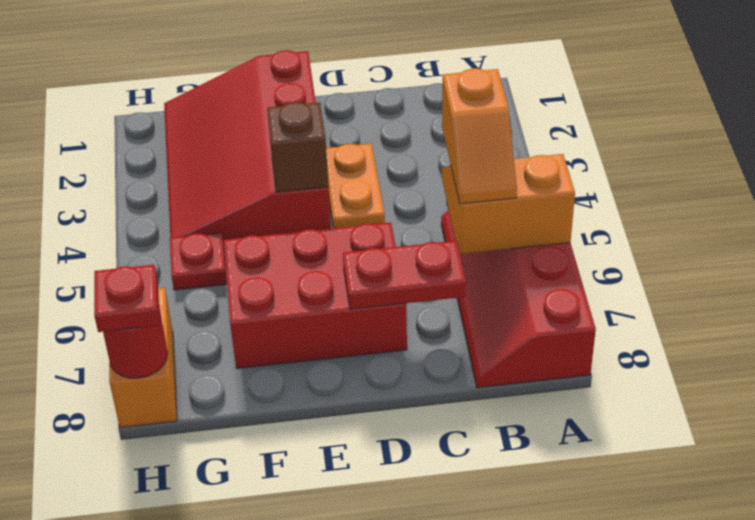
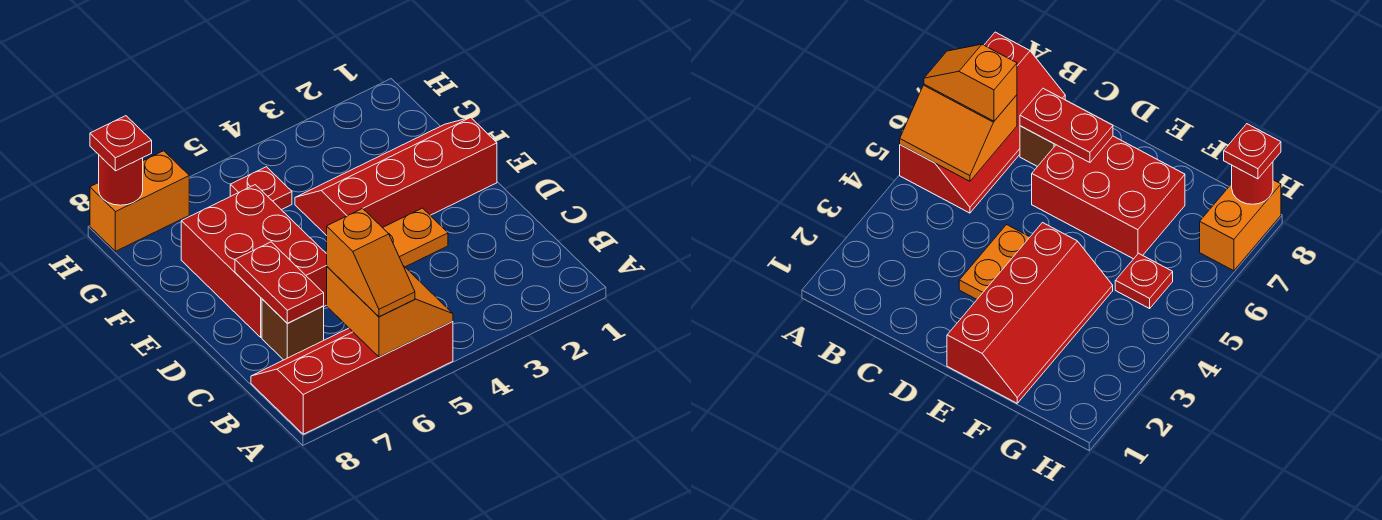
orange slope B5:B6 level 3 top 5 -> orange slope A6:B6 level 3 top B
red slope E1:G4 level 1 top E -> red slope E1:F4 level 1 top E
brown brick E4 level 2 -> brown brick C7 level 1

